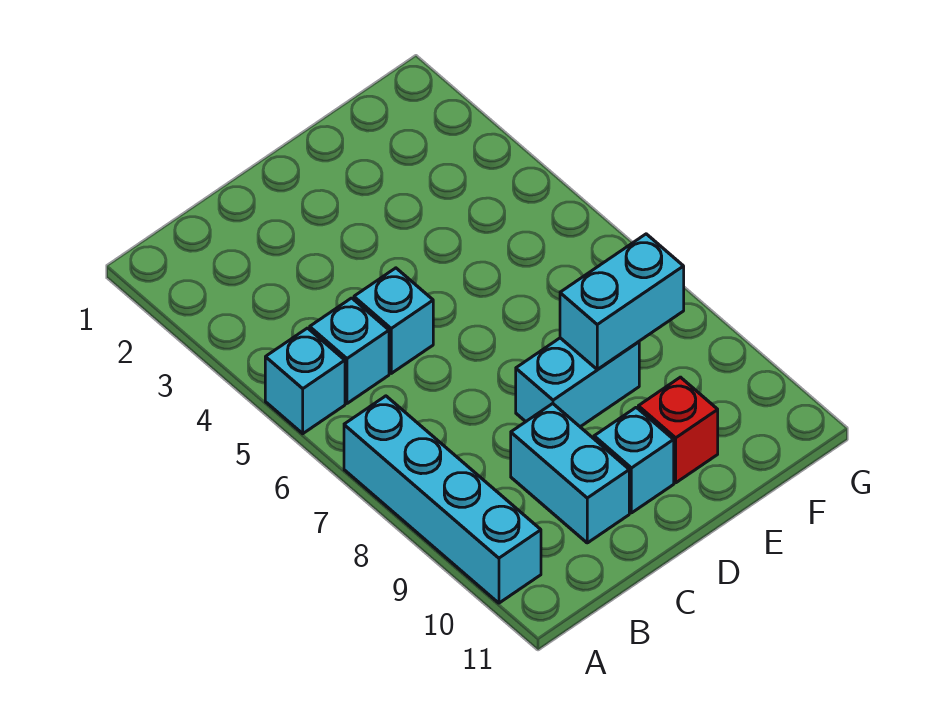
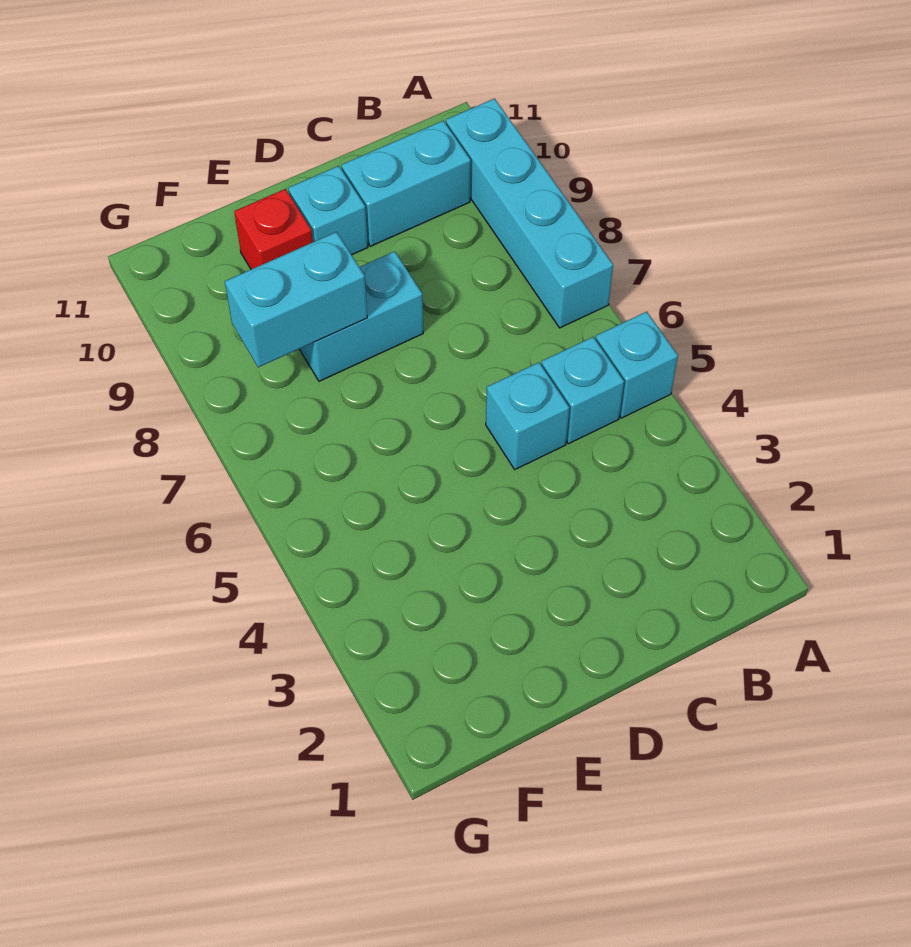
cyan brick C9:C10 level 1 -> cyan brick B10:C10 level 1

